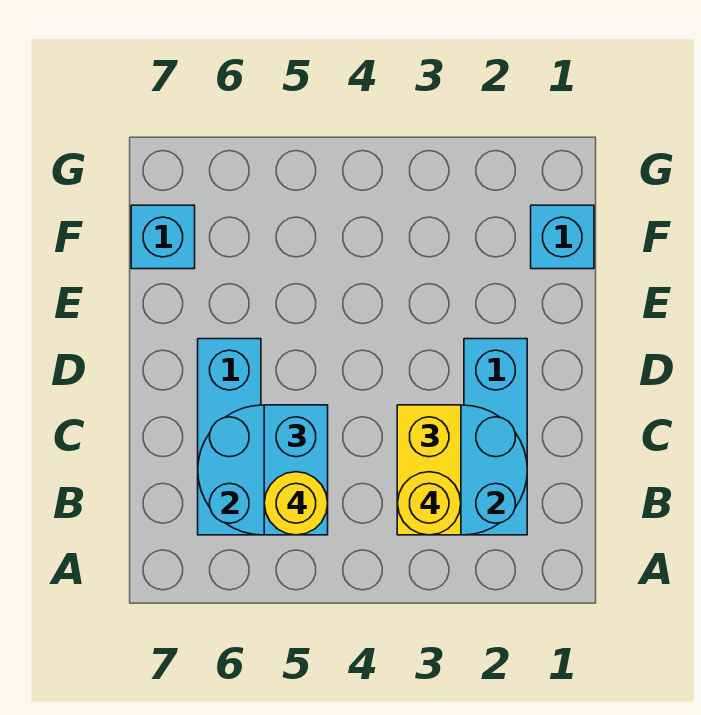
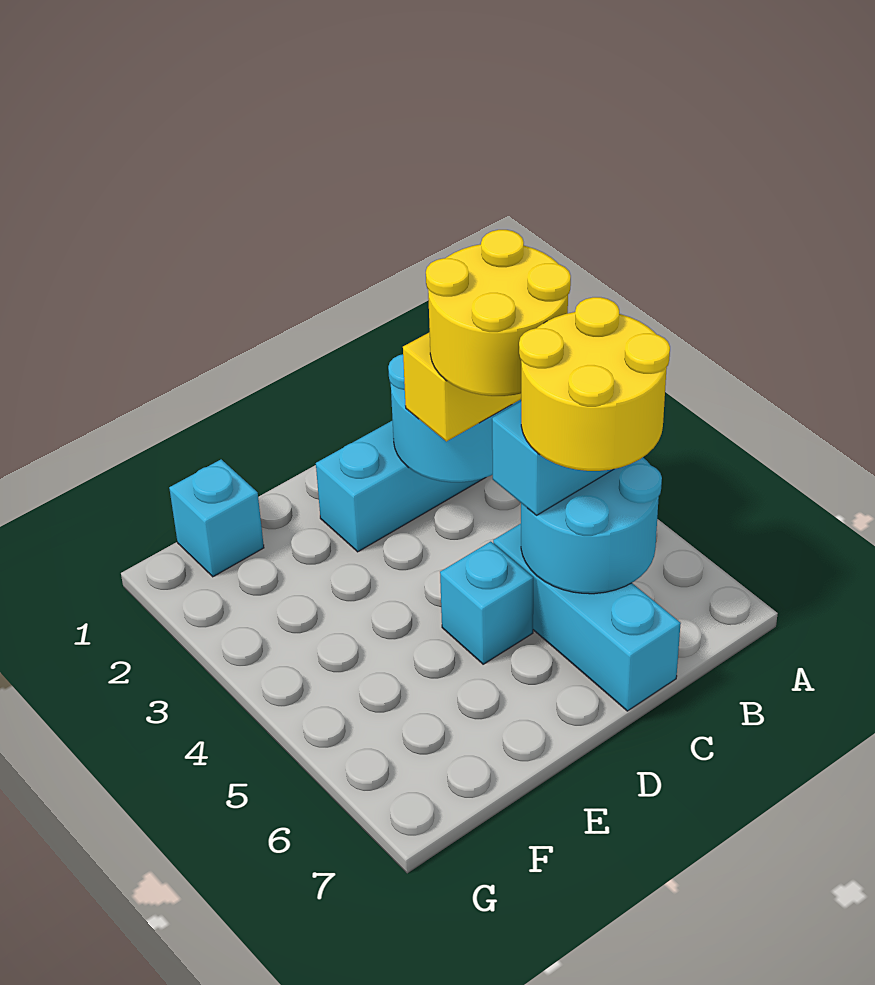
yellow round brick B3 level 4 -> yellow round brick B3:C4 level 4
yellow round brick B5 level 4 -> yellow round brick B5:C6 level 4
cyan brick B6:D6 level 1 -> cyan brick C5:C7 level 1
cyan brick F7 level 1 -> cyan brick D5 level 1

